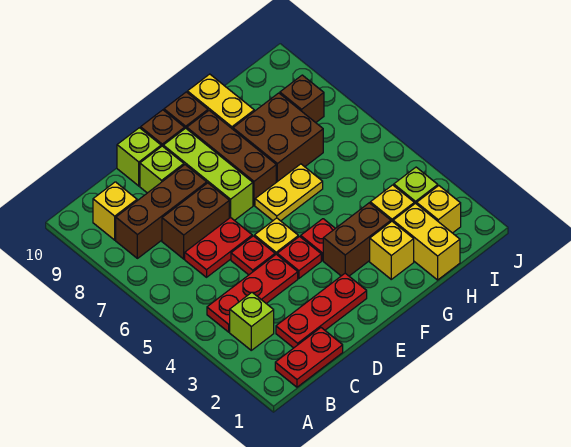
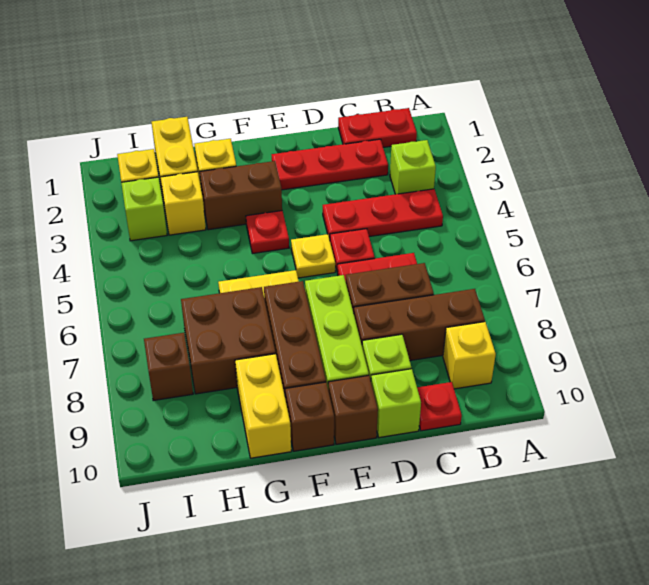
red plate E4 level 1 -> red plate C10 level 1

